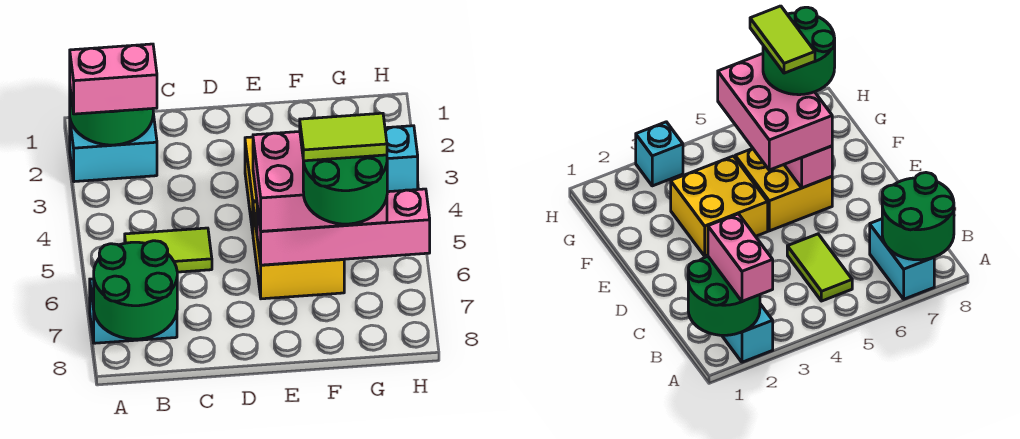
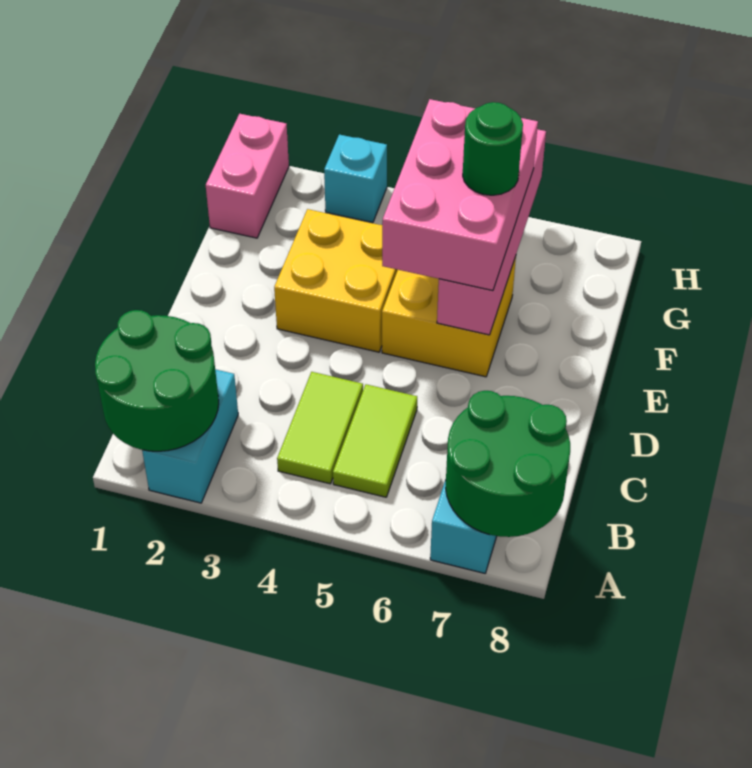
pink brick A2:B2 level 3 -> pink brick G1:H1 level 1
green round brick F6:G7 level 4 -> green round brick F6 level 4
lime tile F6:G6 level 5 -> lime tile B4:C4 level 1

